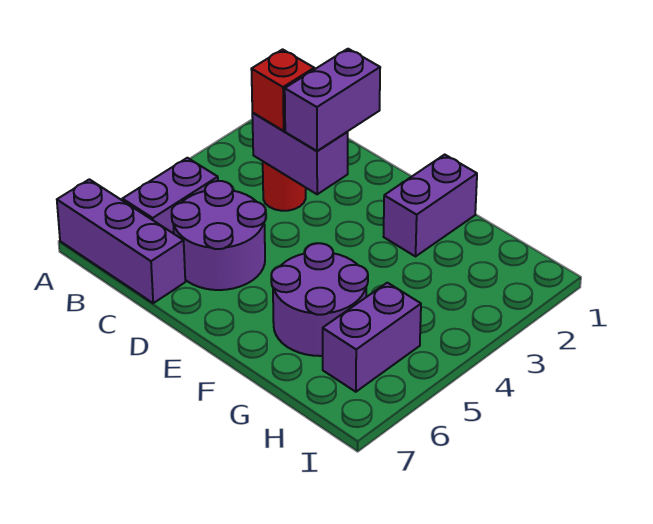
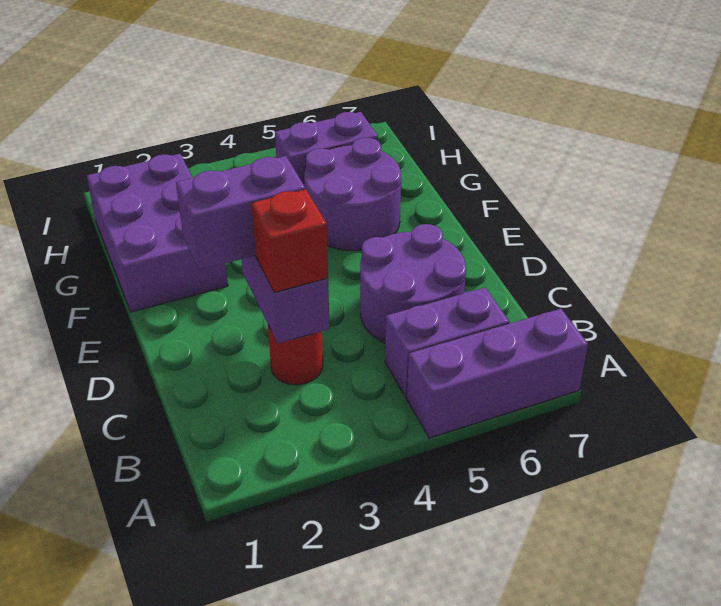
purple brick A7:C7 level 1 -> purple brick A5:A7 level 1
purple brick F1:F2 level 1 -> purple brick F1:H2 level 1

